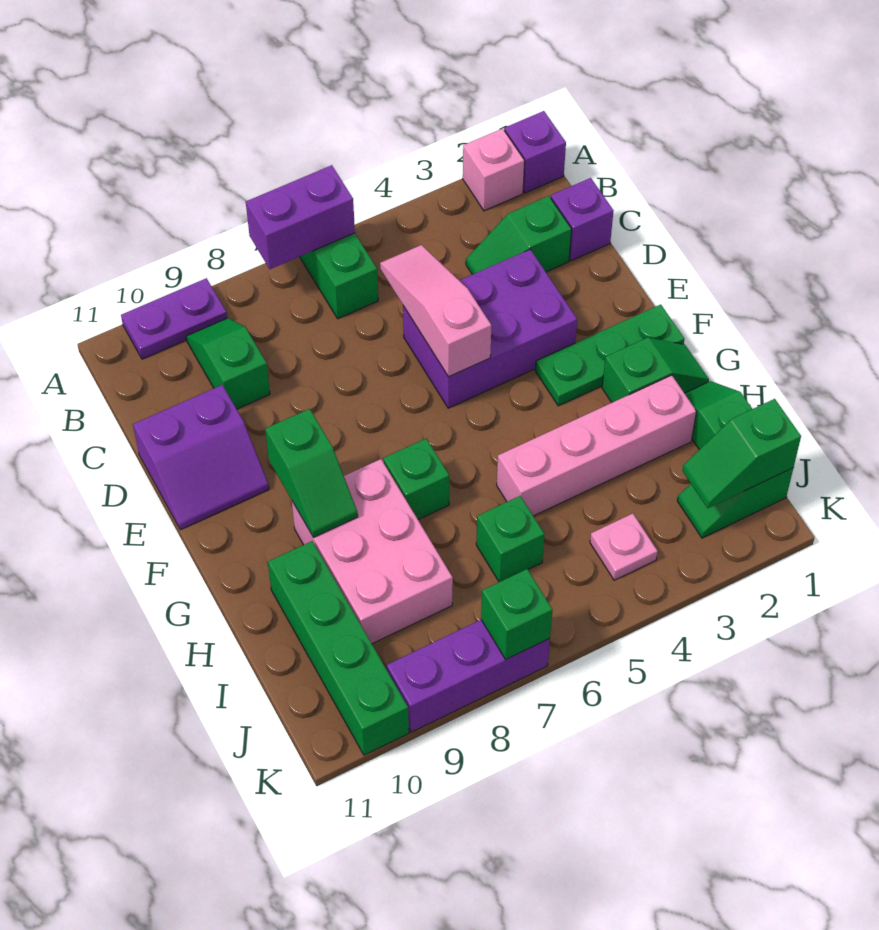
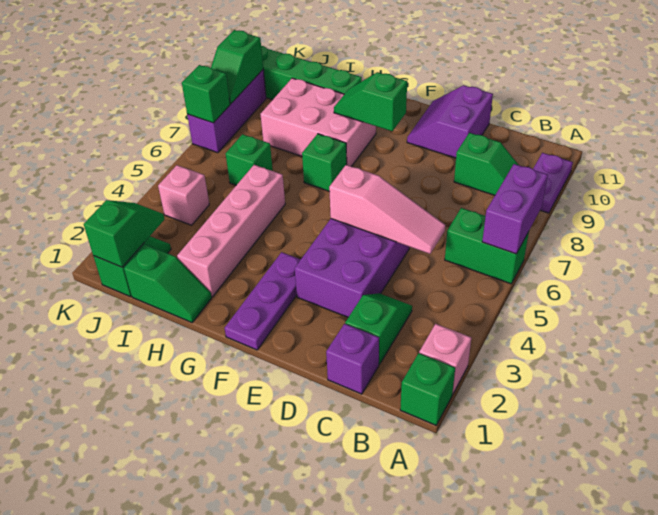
purple brick A1 level 1 -> green brick A1 level 1
green plate F1:F3 level 1 -> purple plate F1:F3 level 1
green slope G1:G2 level 1 top 2 -> green slope K8:K9 level 2 top 9
pink plate J4 level 1 -> pink brick J4 level 1

